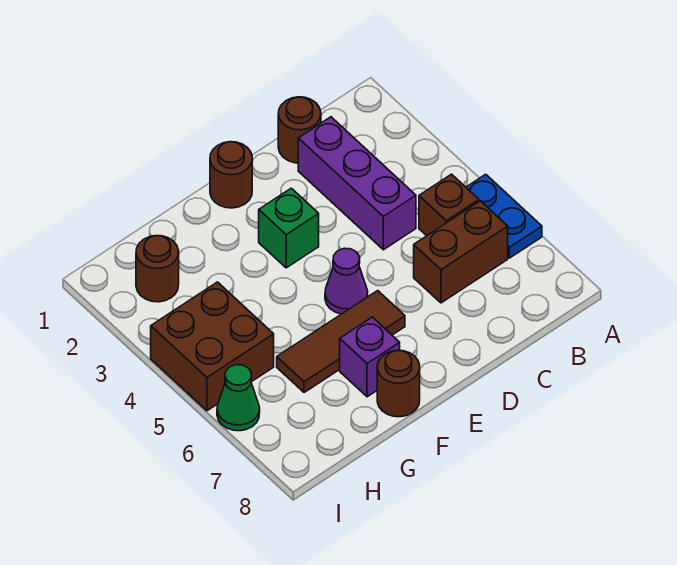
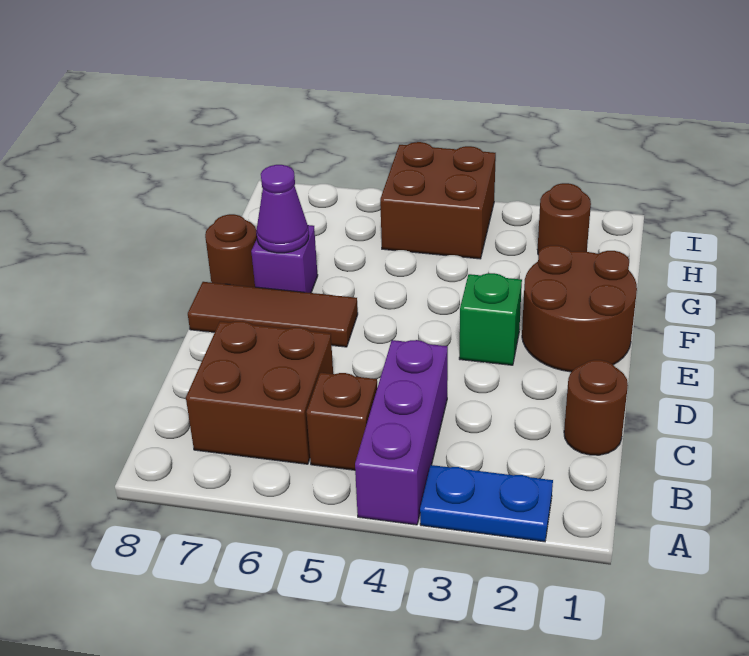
blue plate A5:A6 level 1 -> blue plate A2:A3 level 1
brown brick B6:C6 level 1 -> brown brick B6:C7 level 1
purple brick C2:C4 level 1 -> purple brick A4:C4 level 1
brown round brick E1 level 1 -> brown round brick E1:F2 level 1
purple cone E5 level 1 -> purple cone F7 level 2
brown tile E6:G6 level 1 -> brown tile E6:E8 level 1
green cone I6 level 1 -> none

